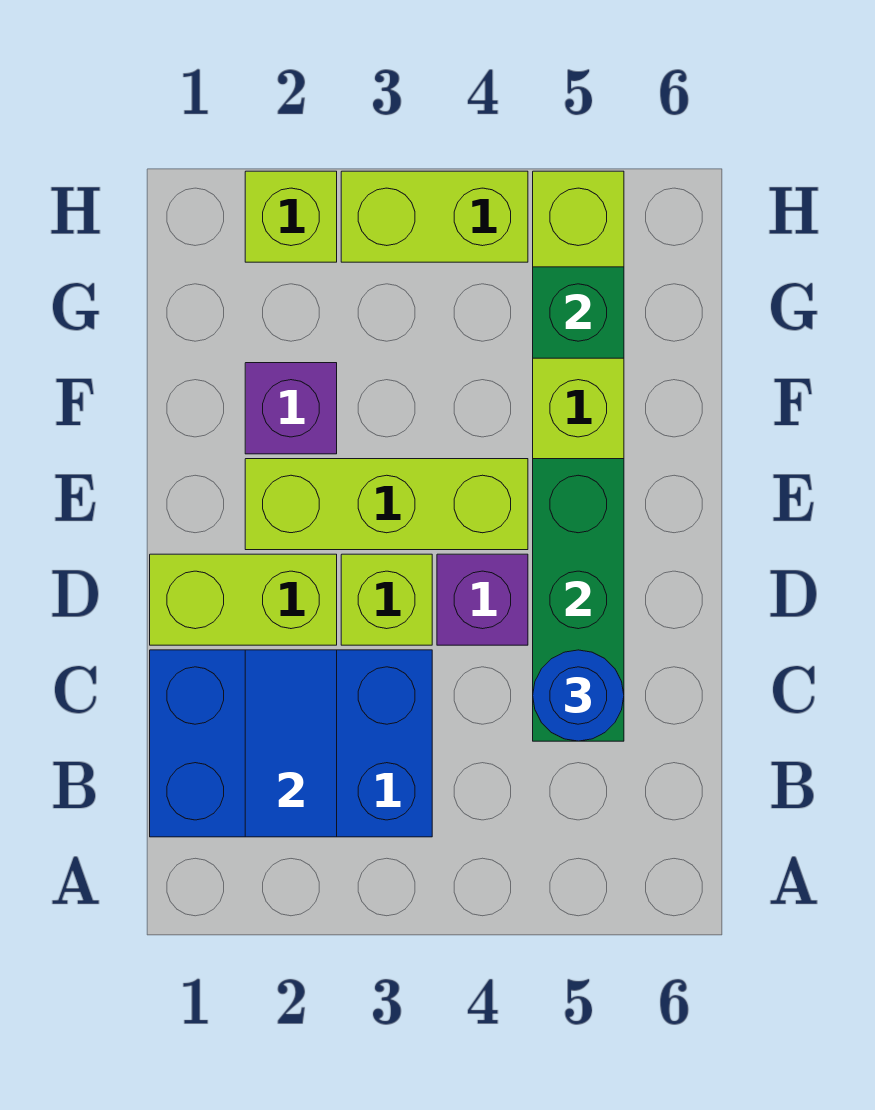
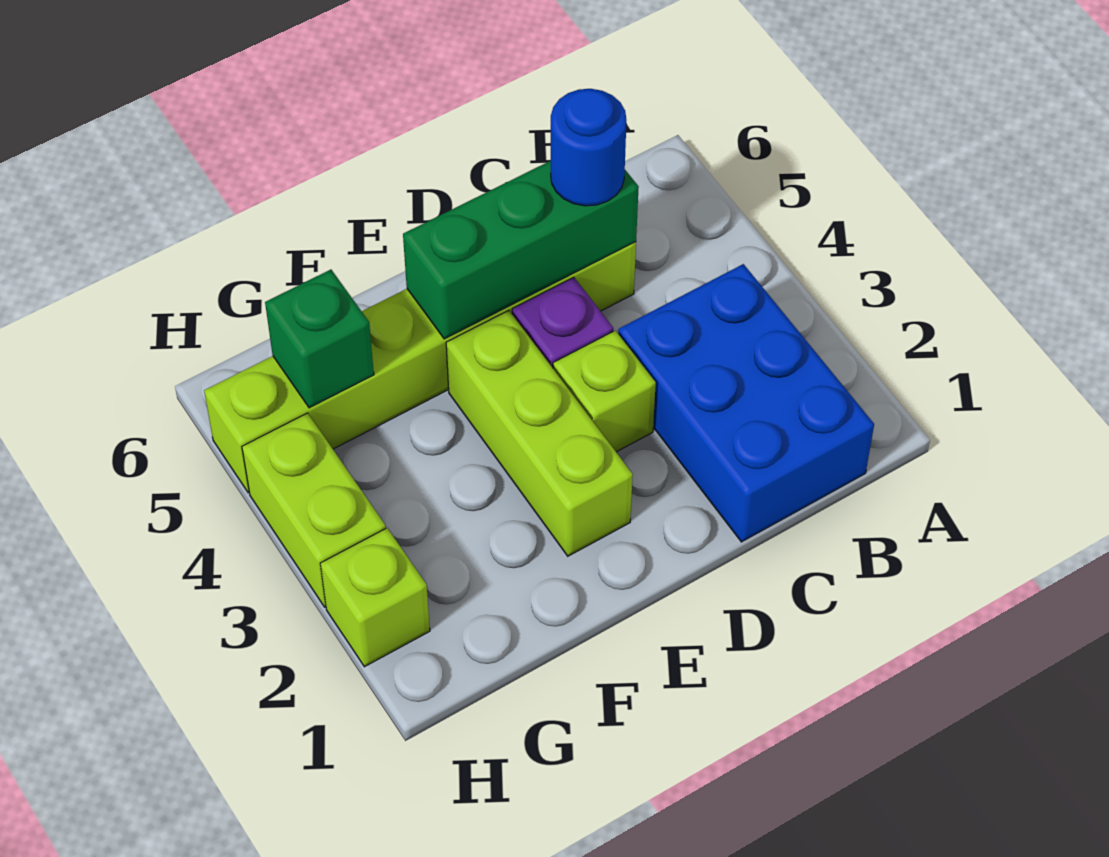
blue tile B2:C2 level 2 -> none
lime brick D1:D2 level 1 -> none
purple brick F2 level 1 -> none

